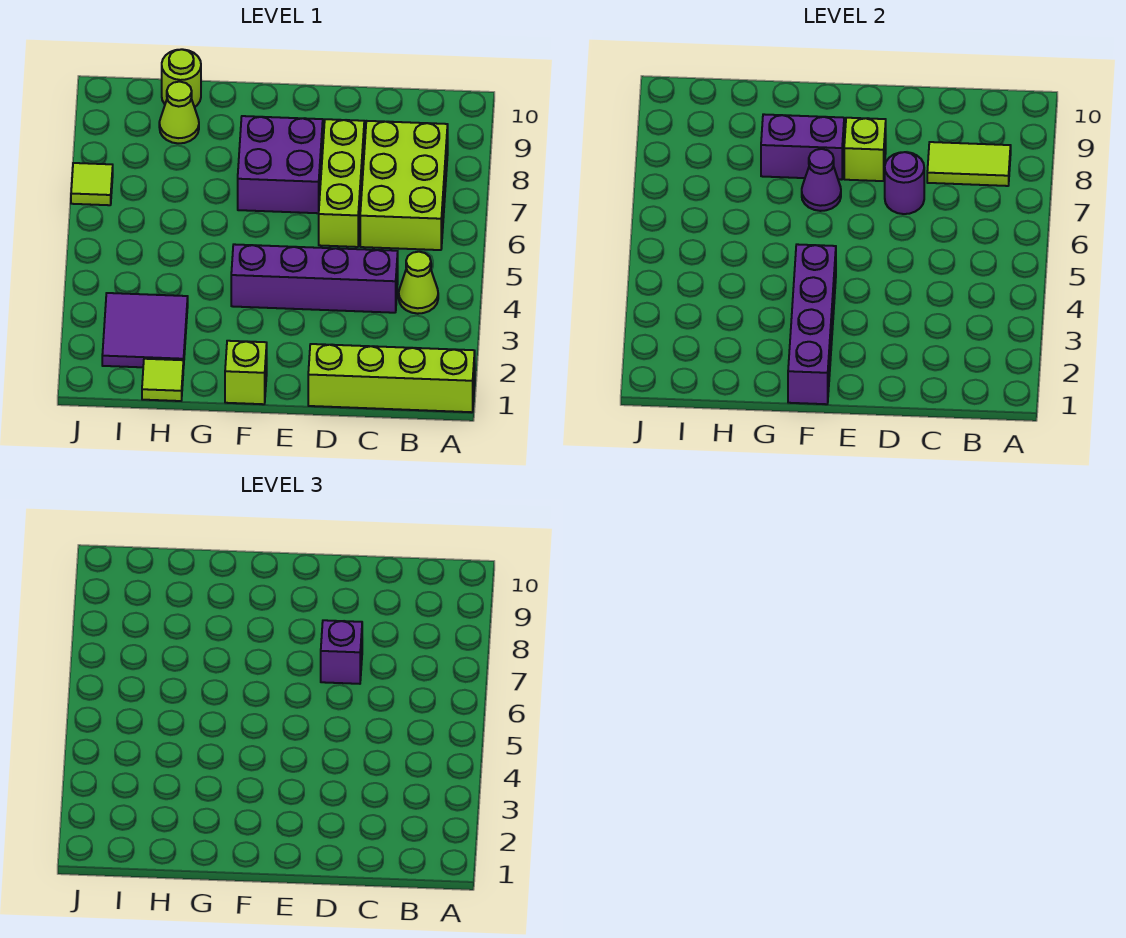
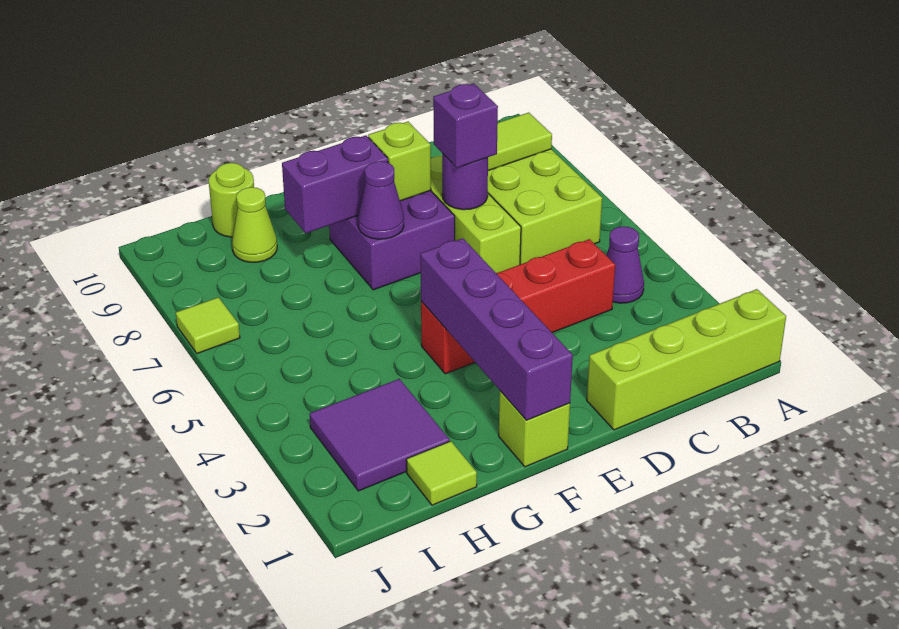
lime cone B4 level 1 -> purple cone B4 level 1
purple brick C4:F4 level 1 -> red brick C4:F4 level 1

